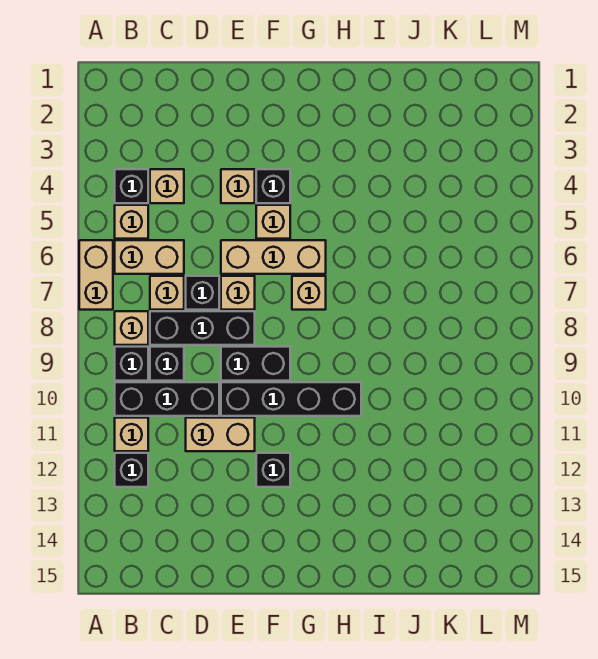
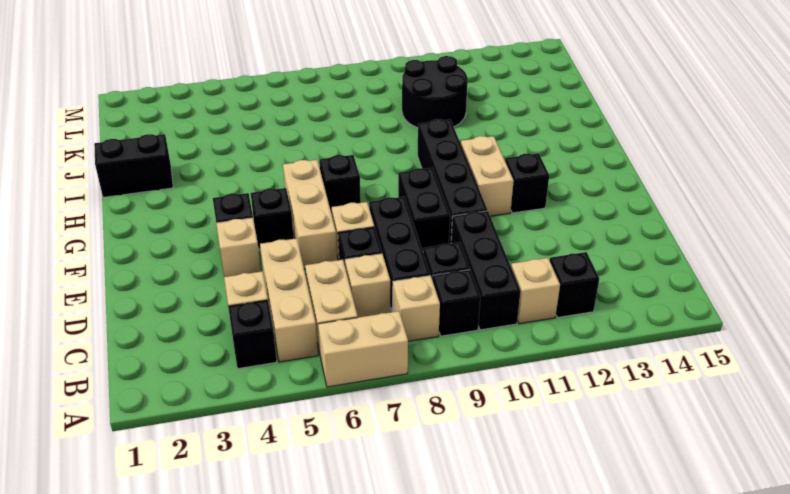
tan brick B5 level 1 -> tan brick B5:D5 level 1
tan brick D11:E11 level 1 -> tan brick F11:G11 level 1
tan brick F5 level 1 -> black brick F5 level 1
tan brick G7 level 1 -> black brick G7 level 1
none -> black brick I1:I2 level 1
none -> black round brick J10:K11 level 1

